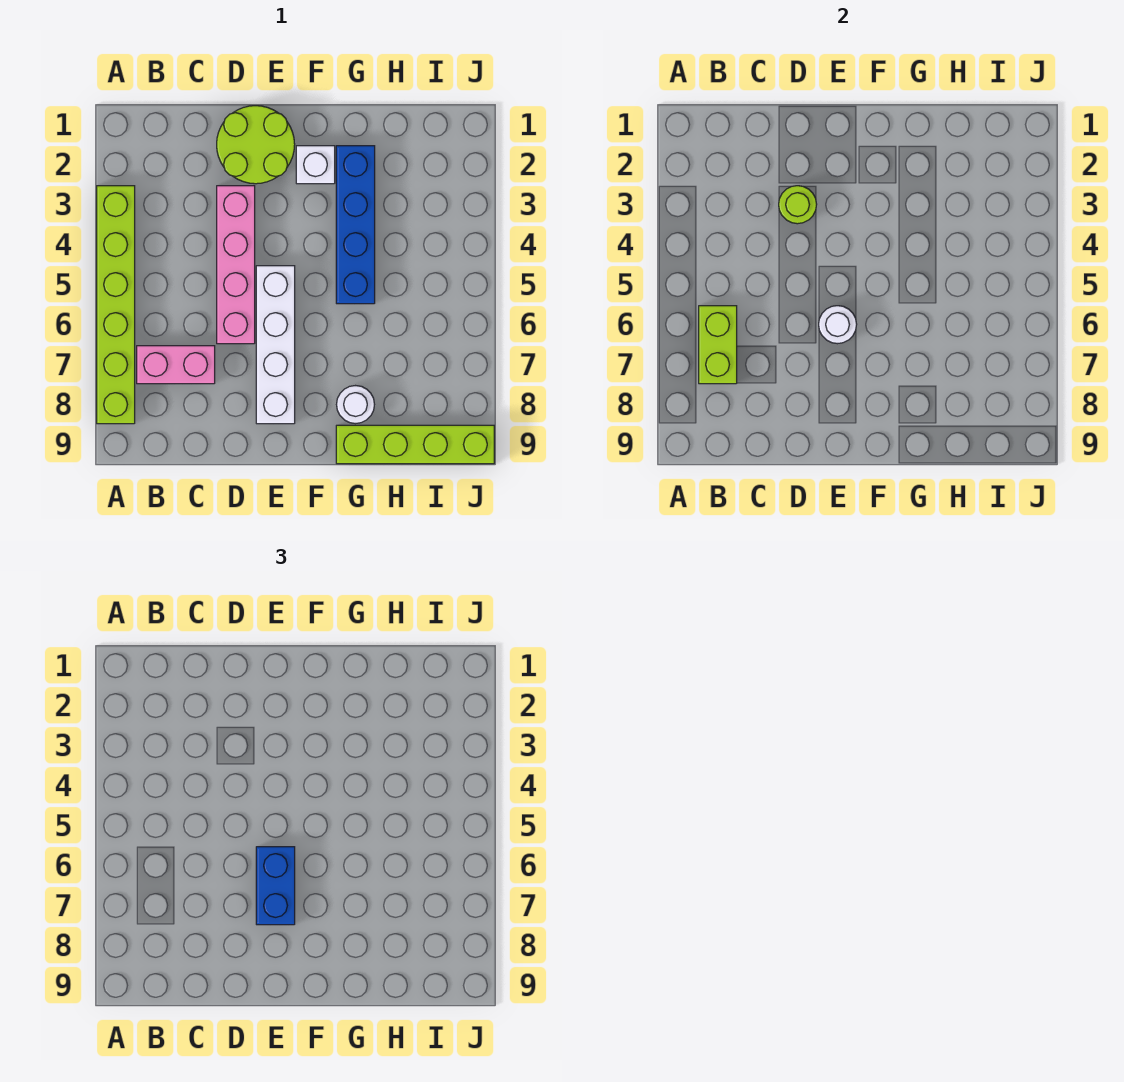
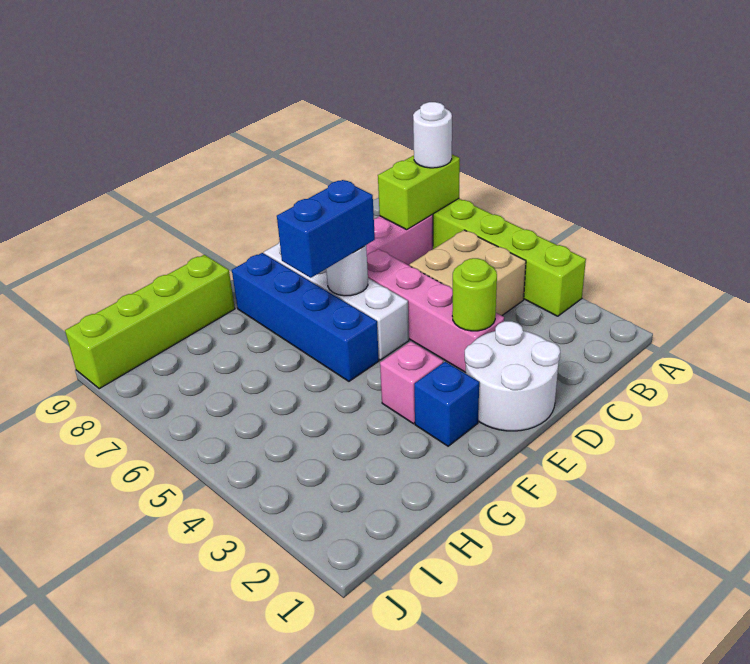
none -> tan brick B4:C5 level 1
lime brick B6:B7 level 2 -> lime brick A7:B7 level 2
lime round brick D1:E2 level 1 -> white round brick D1:E2 level 1
blue brick E6:E7 level 3 -> blue brick E6:F6 level 3
white brick F2 level 1 -> blue brick F2 level 1
none -> pink brick F3 level 1
blue brick G2:G5 level 1 -> blue brick F5:F8 level 1
white round brick G8 level 1 -> white round brick A7 level 3

